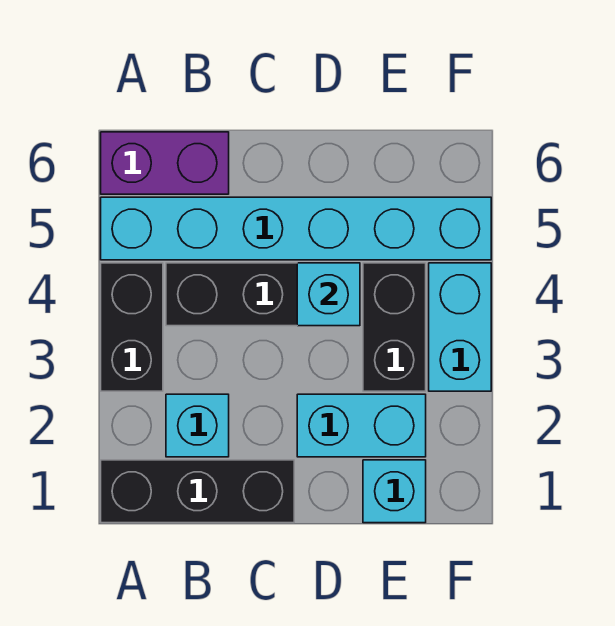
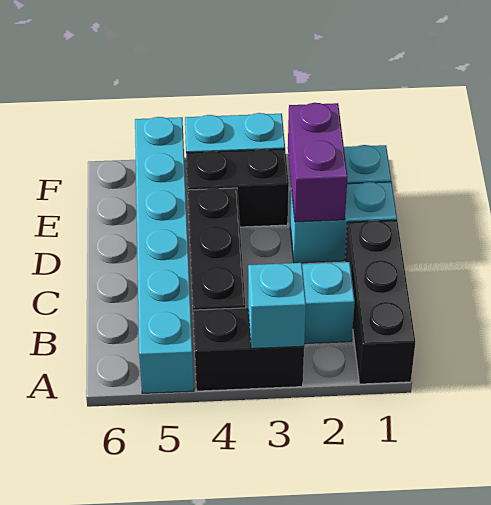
purple brick A6:B6 level 1 -> purple brick D2:E2 level 2
cyan brick D2:E2 level 1 -> cyan brick D1:D2 level 1
cyan brick D4 level 2 -> cyan brick A3 level 2

